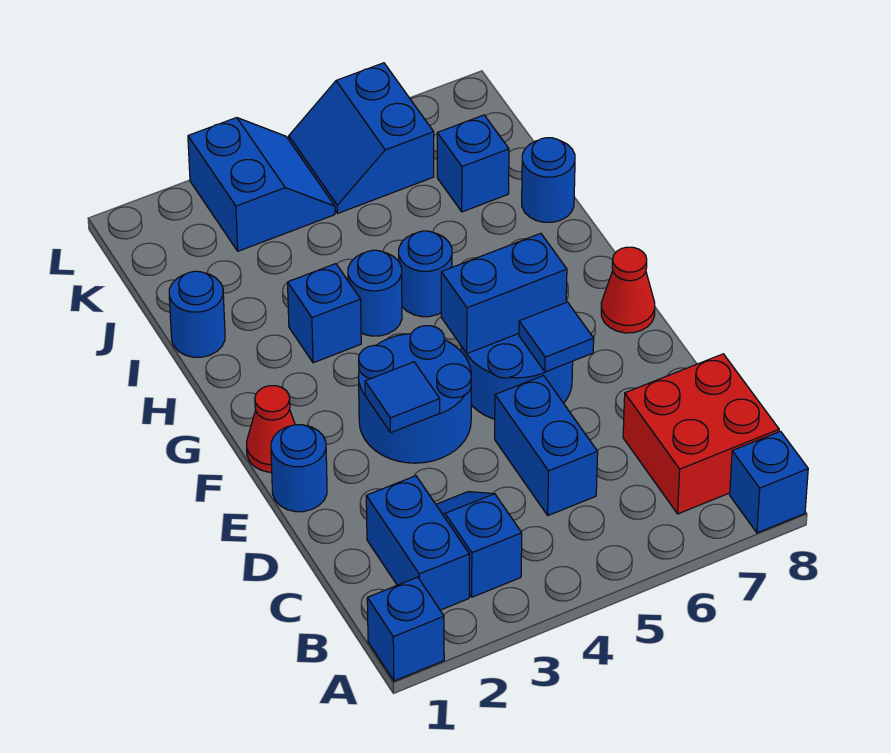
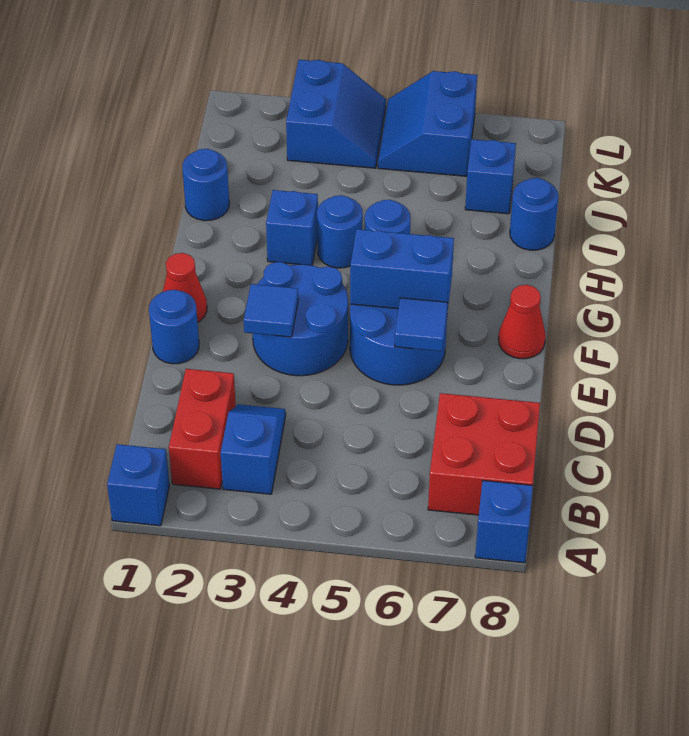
blue brick B2:C2 level 1 -> red brick B2:C2 level 1
blue brick C5:D5 level 1 -> none

